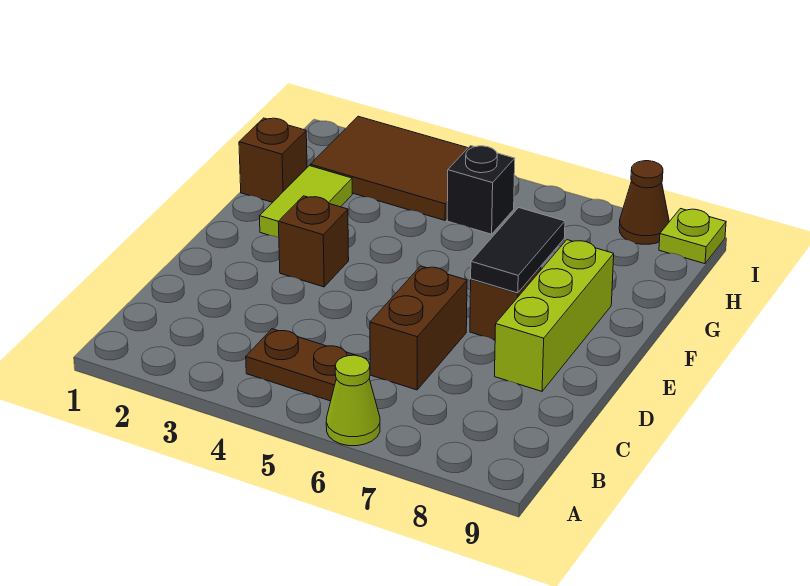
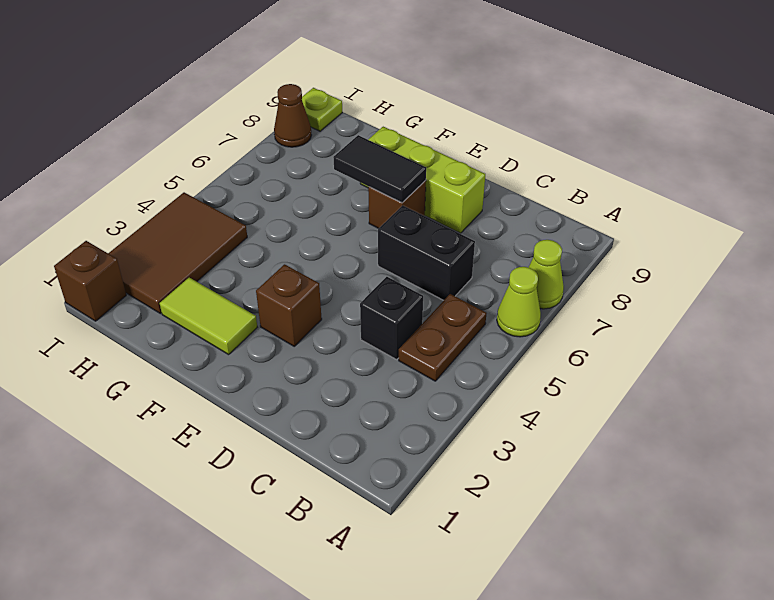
none -> lime cone A7 level 1
brown brick C6:D6 level 1 -> black brick C6:D6 level 1
brown brick G1 level 1 -> brown brick I1 level 1
black brick H5 level 1 -> black brick C4 level 1

